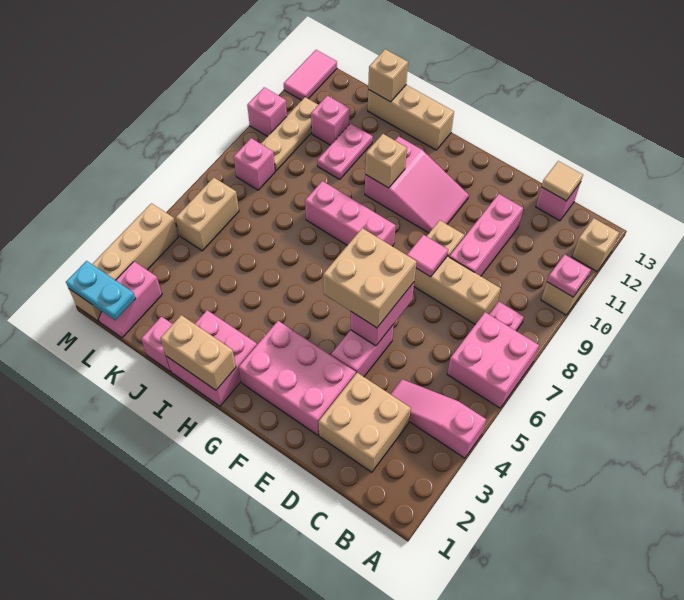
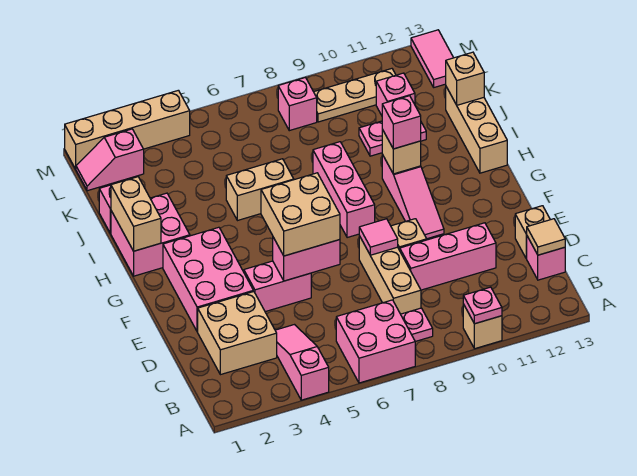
tan brick A12 level 1 -> tan brick D13 level 1
pink slope F10:H11 level 1 top H -> pink slope F10:H10 level 1 top H
cyan plate L1:M1 level 2 -> none
tan brick L5:L6 level 1 -> tan brick I5:I6 level 1
pink brick M10 level 1 -> pink brick H10 level 3
pink tile M12:M13 level 1 -> pink tile L13:M13 level 1

